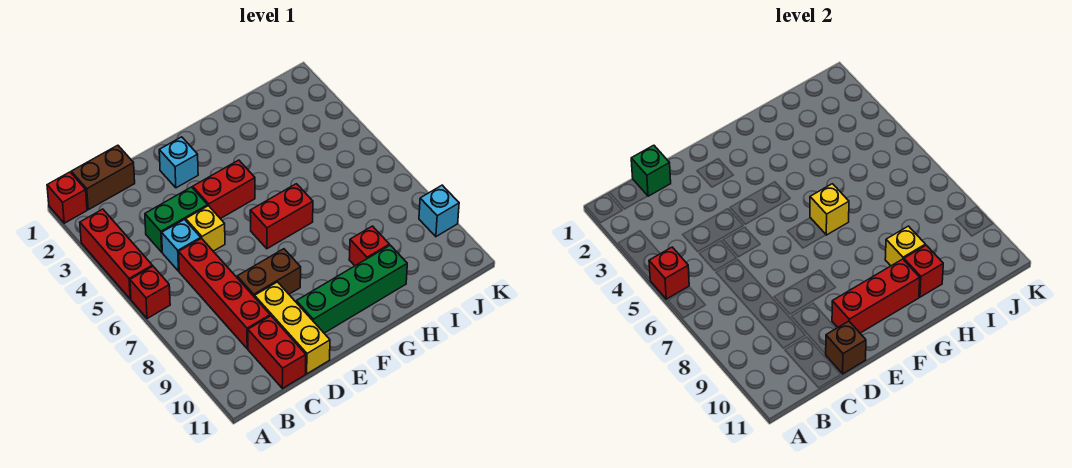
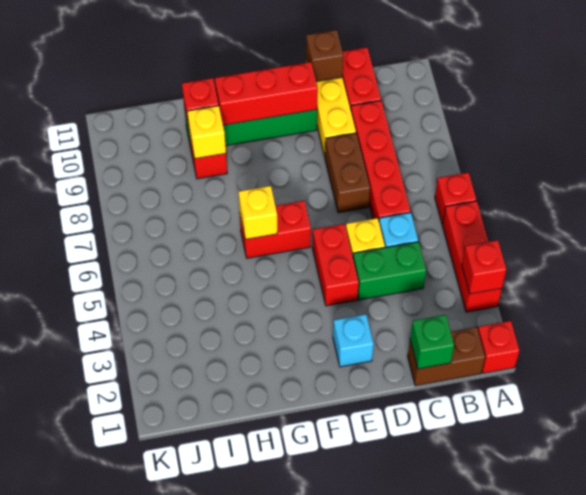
red brick A5 level 2 -> red brick A3 level 2
brown brick D8:E8 level 1 -> brown brick D7:D8 level 1
red brick E4:F4 level 1 -> red brick E4:E5 level 1
cyan brick K9 level 1 -> none

